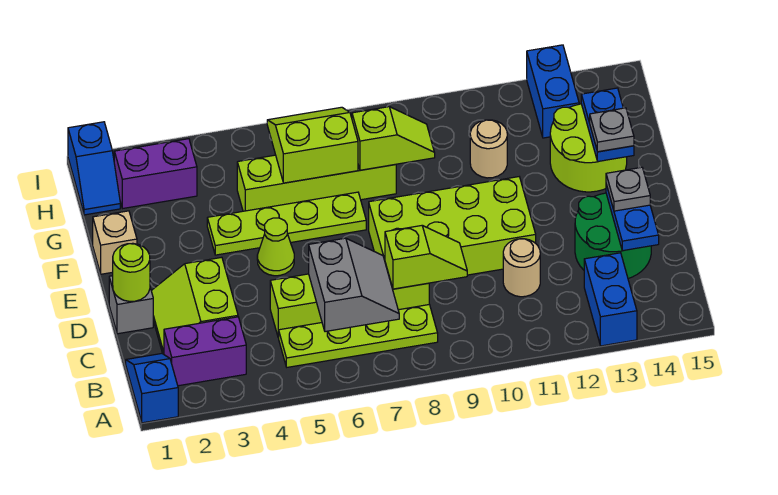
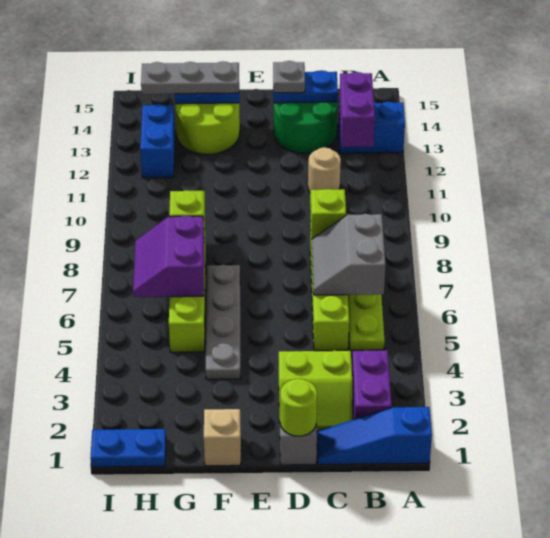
blue slope A1:B1 level 1 top A -> blue slope A1:C1 level 1 top A
grey slope B6:C7 level 2 top 6 -> grey slope B6:C7 level 2 top B
lime brick D8:E11 level 1 -> none
lime cone E5 level 1 -> none
lime plate F4:F7 level 1 -> grey plate F4:F7 level 1
grey plate F14 level 3 -> grey plate F14:H14 level 3
lime slope G6:H7 level 2 top G -> purple slope G6:H7 level 2 top G
tan round brick G11 level 1 -> none
blue slope H1:I1 level 1 top I -> blue plate H1:I1 level 1
purple brick H2:H3 level 1 -> purple brick B12:B13 level 2
blue brick H13:I13 level 1 -> blue brick H12:H13 level 1

